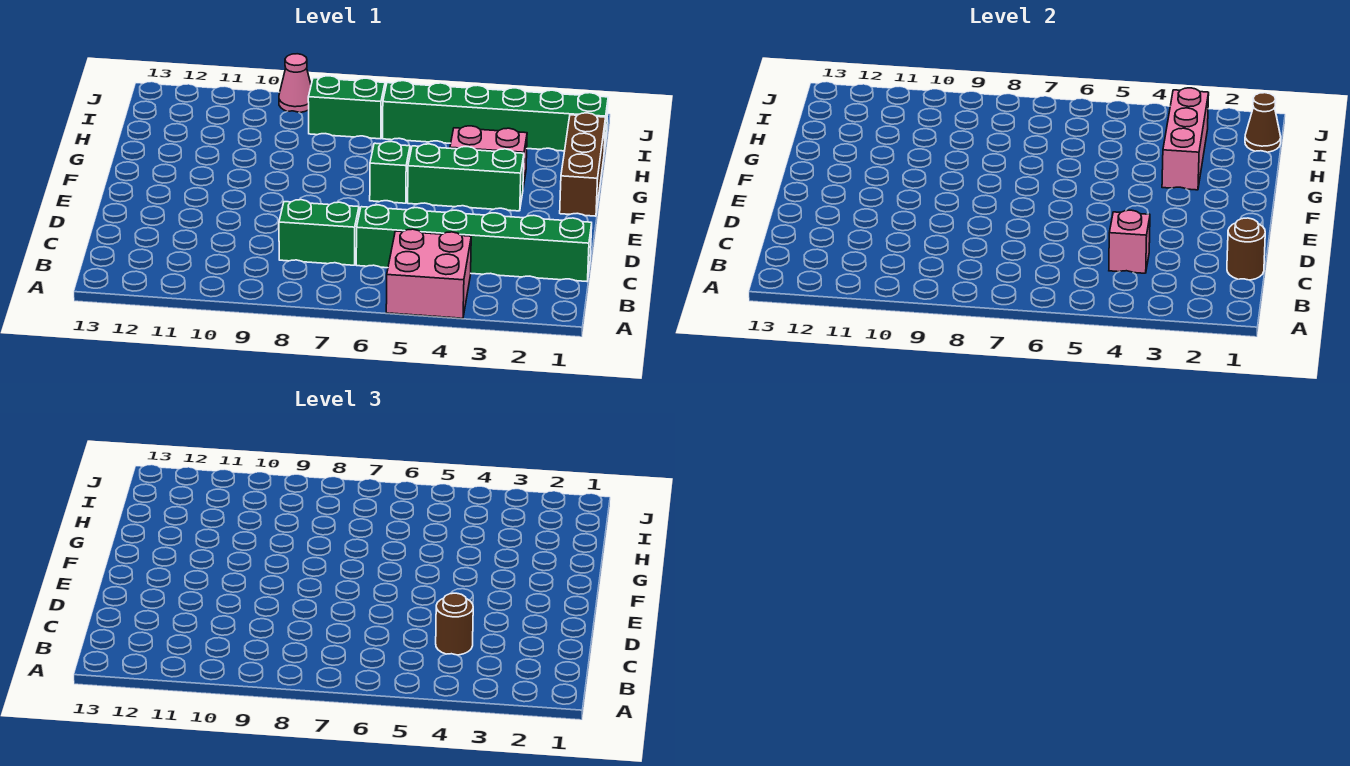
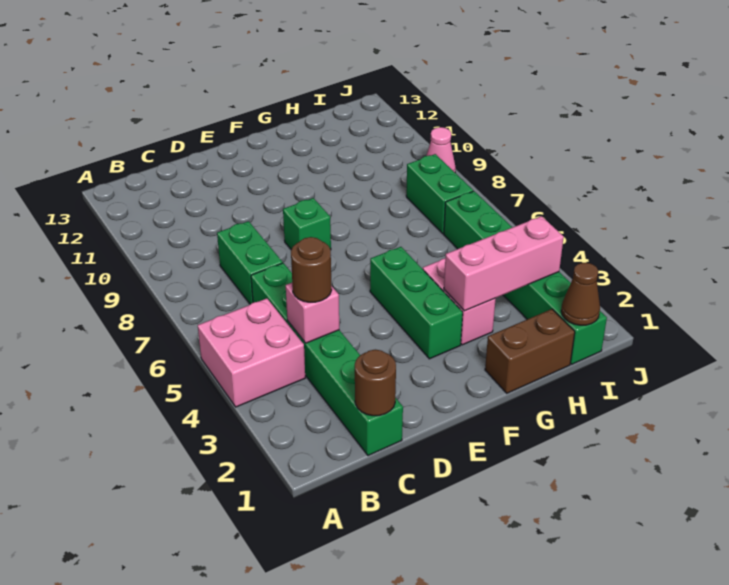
brown brick F1:H1 level 1 -> brown brick G1:H1 level 1
green brick F6 level 1 -> green brick E8 level 1

